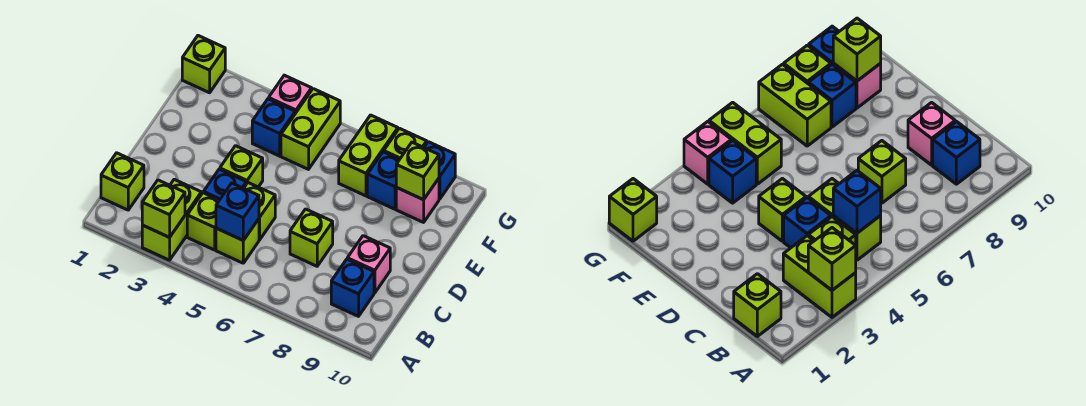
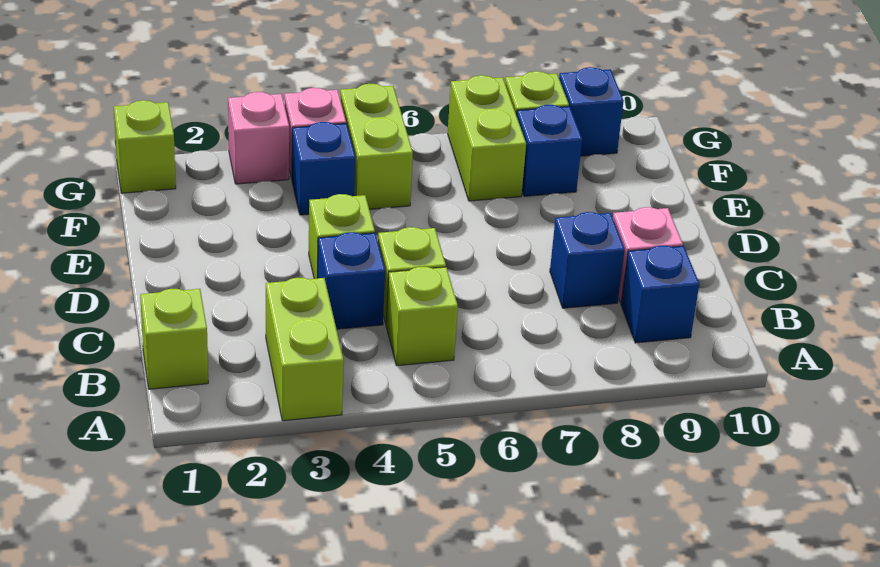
lime brick A3 level 2 -> none
lime brick B4 level 1 -> none
blue brick B5 level 2 -> blue brick C8 level 1
lime brick C7 level 1 -> none
pink brick F9 level 1 -> pink brick G3 level 1
lime brick F9 level 2 -> none

